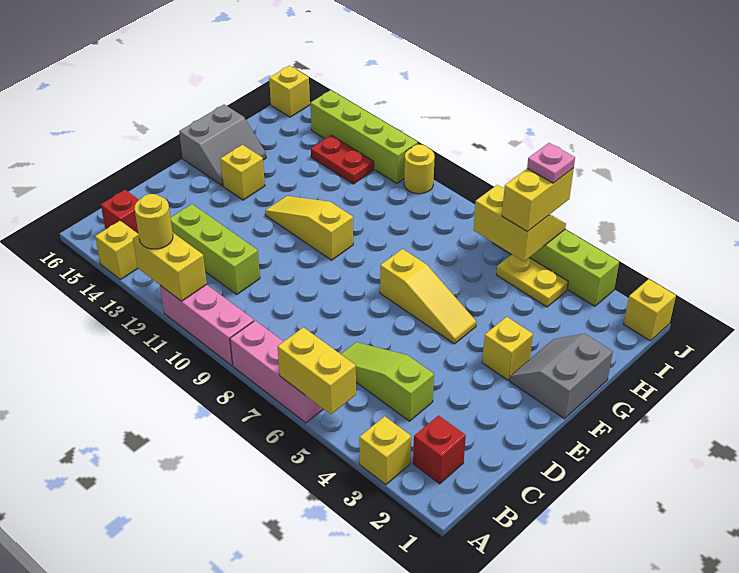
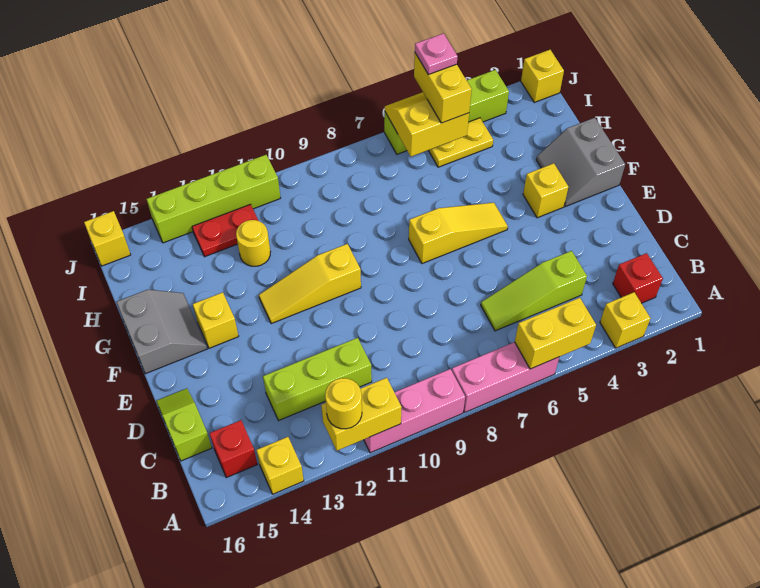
none -> lime slope C16:D16 level 1 top C
yellow round brick J10 level 1 -> yellow round brick H12 level 1

